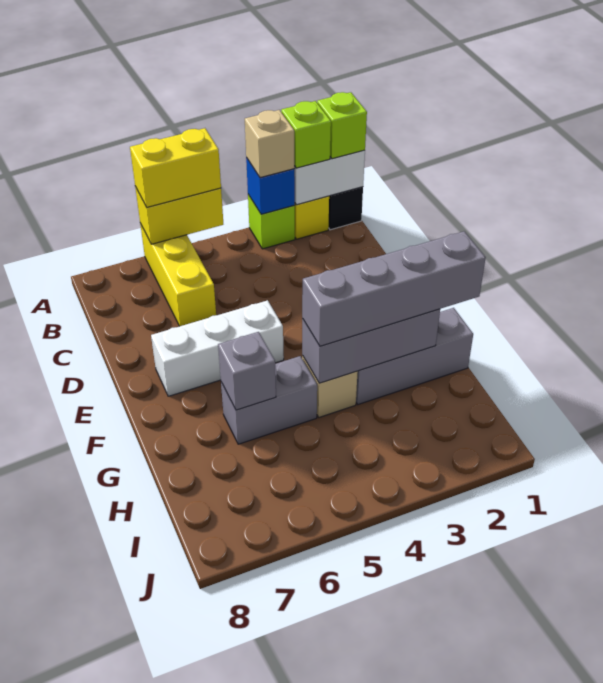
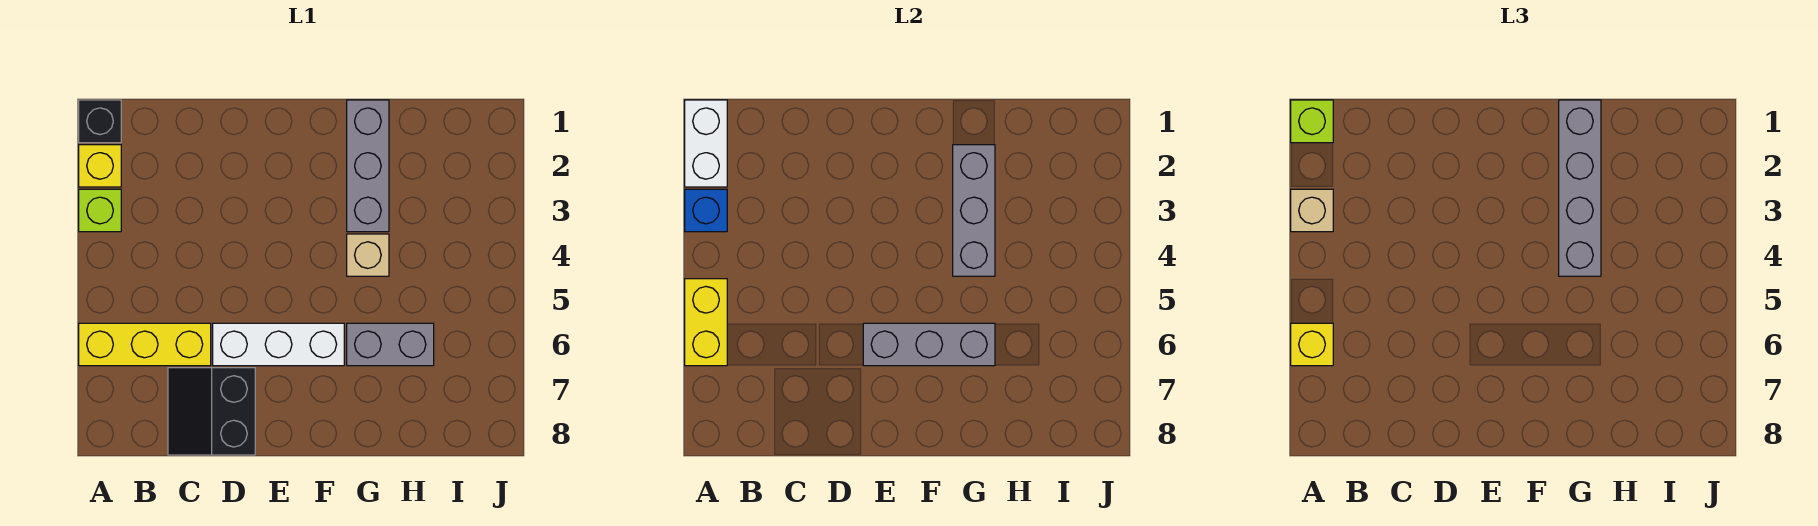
lime brick A2 level 3 -> none
yellow brick A5:A6 level 3 -> yellow brick A6 level 3
none -> black slope C7:D8 level 1 top D
white brick E5:E7 level 1 -> white brick D6:F6 level 1
grey brick G5:G6 level 1 -> grey brick G6:H6 level 1
grey brick G6 level 2 -> grey brick E6:G6 level 2

